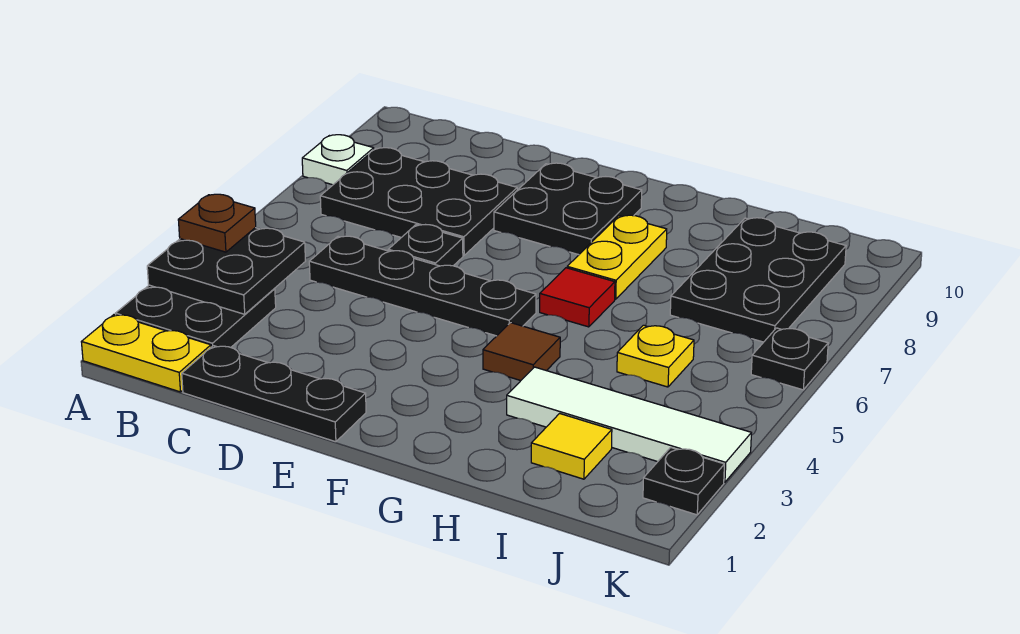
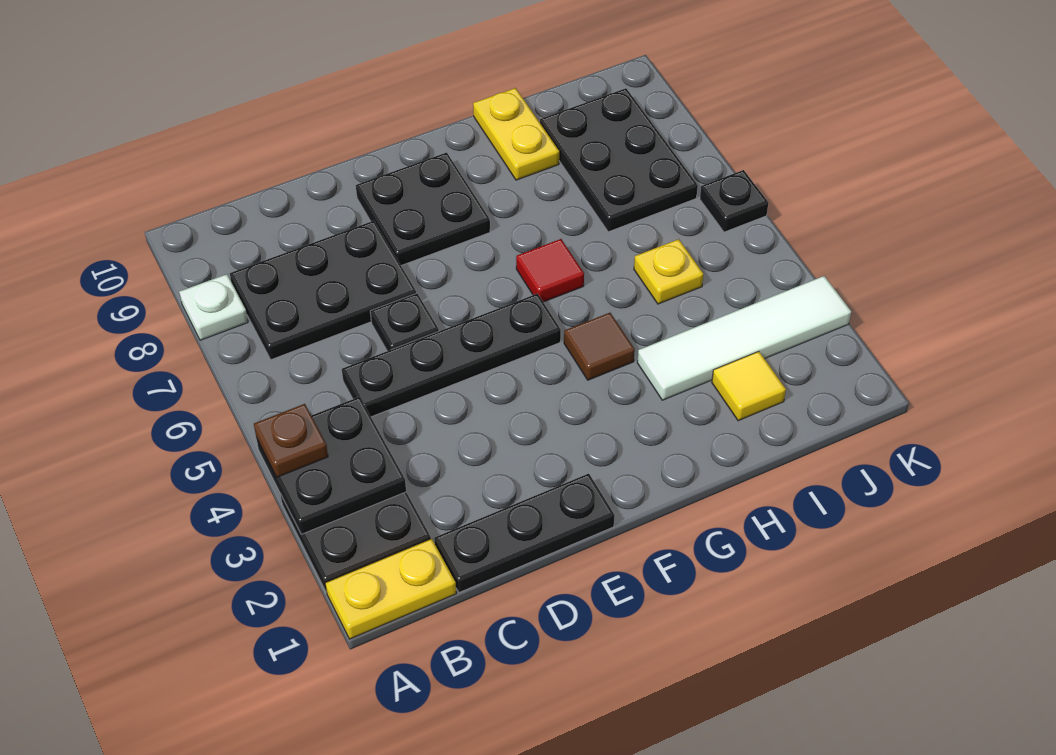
yellow plate G7:G8 level 1 -> yellow plate H9:H10 level 1
black plate K2 level 1 -> none

